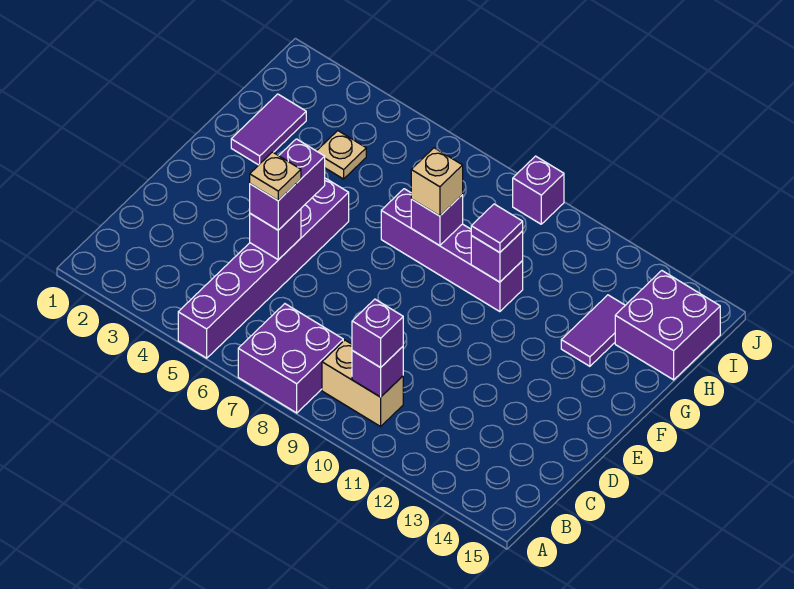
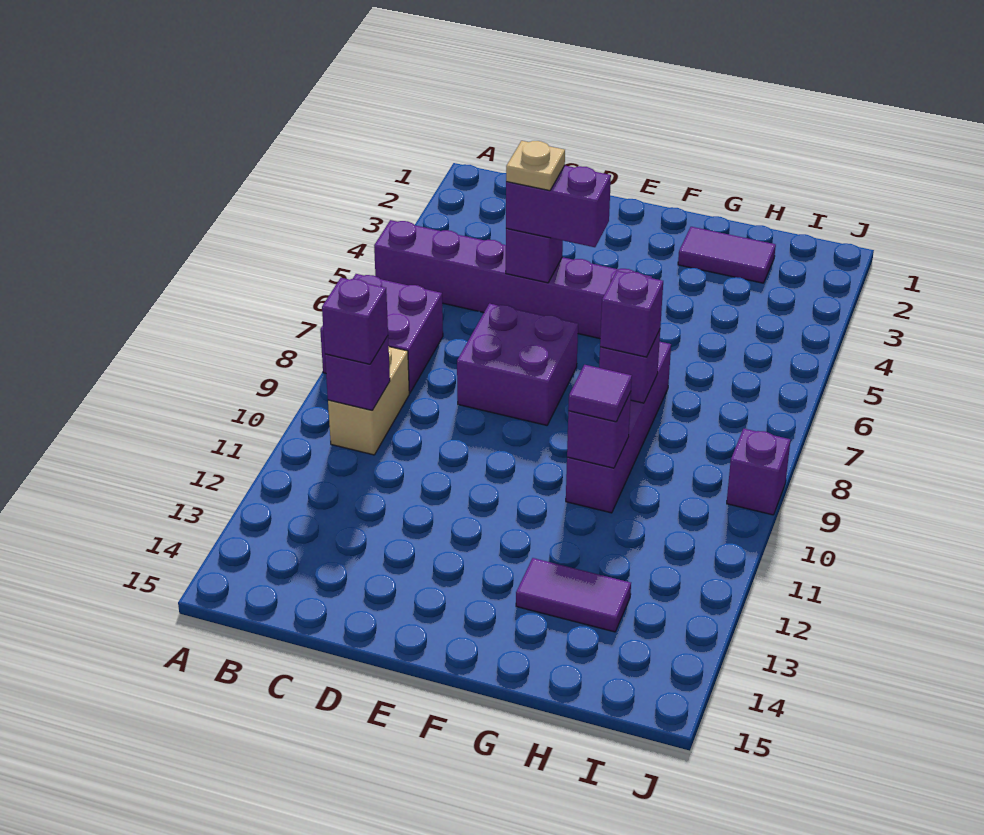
tan brick G8 level 3 -> purple brick G8 level 3
tan plate H4 level 1 -> none
purple brick H14:I15 level 1 -> purple brick D7:E8 level 1

